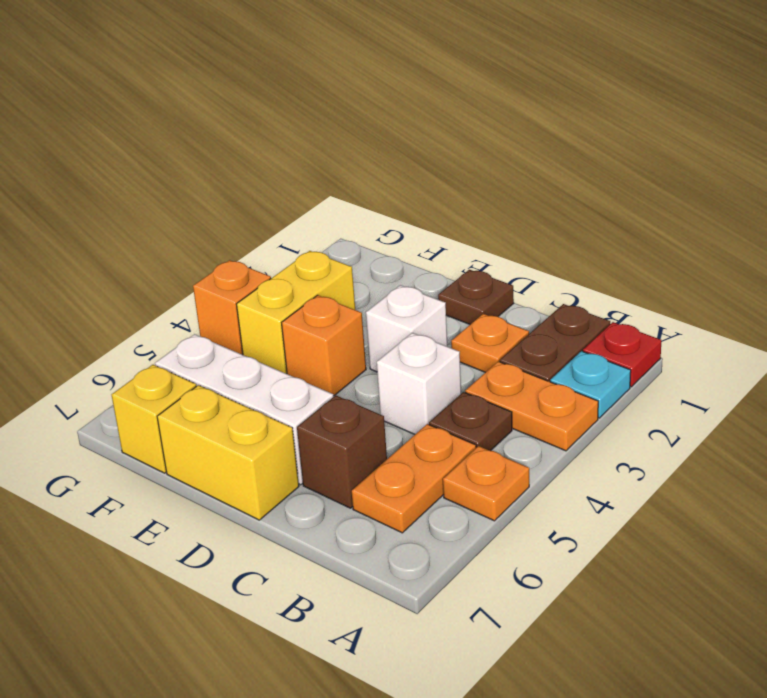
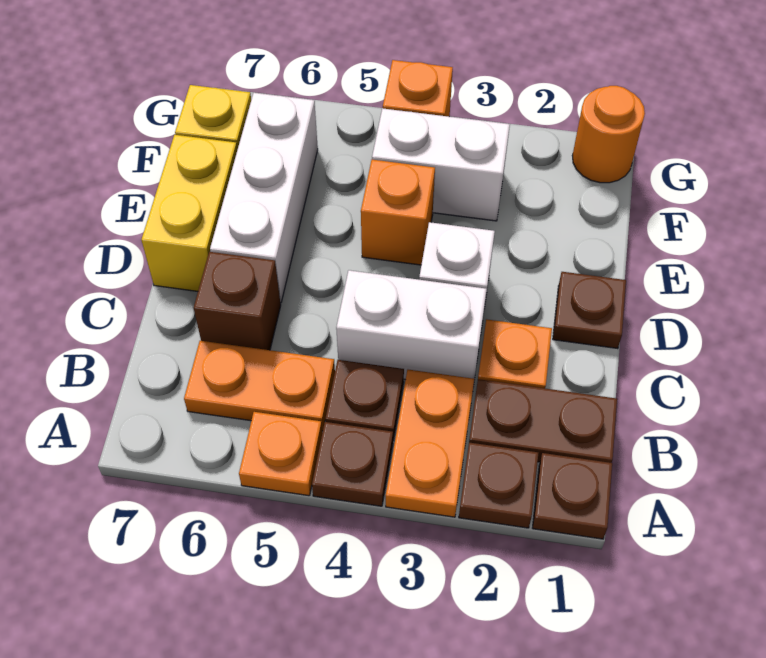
red plate A1 level 1 -> brown plate A1 level 1
cyan plate A2 level 1 -> brown plate A2 level 1
none -> brown plate A4 level 1
white brick C4 level 1 -> white brick C3:C4 level 1
yellow brick F3:F4 level 1 -> white brick F3:F4 level 1
none -> orange round brick G1 level 1

